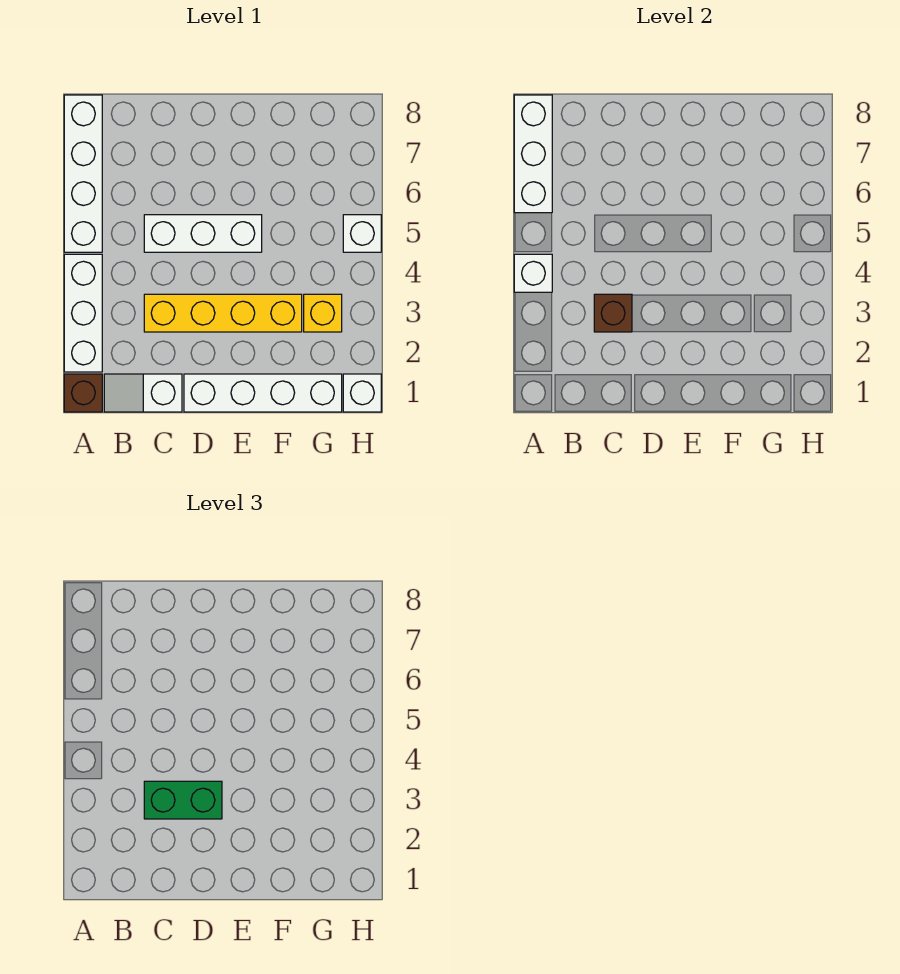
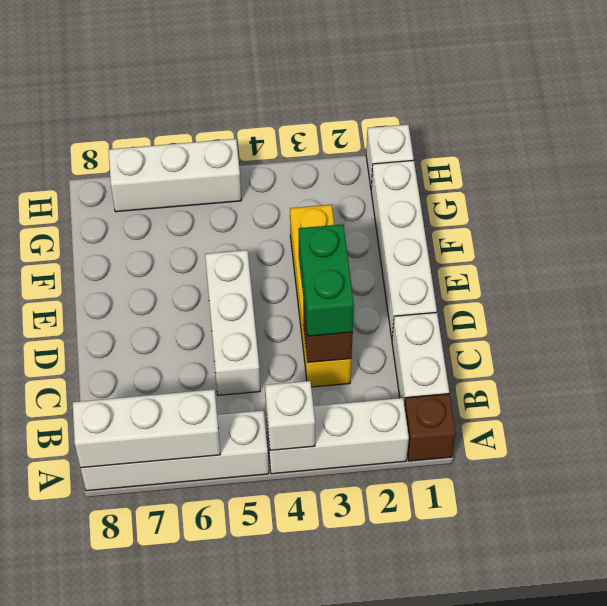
white slope B1:C1 level 1 top C -> white brick B1:C1 level 1
yellow brick G3 level 1 -> none
white brick H5 level 1 -> white brick H5:H7 level 1

